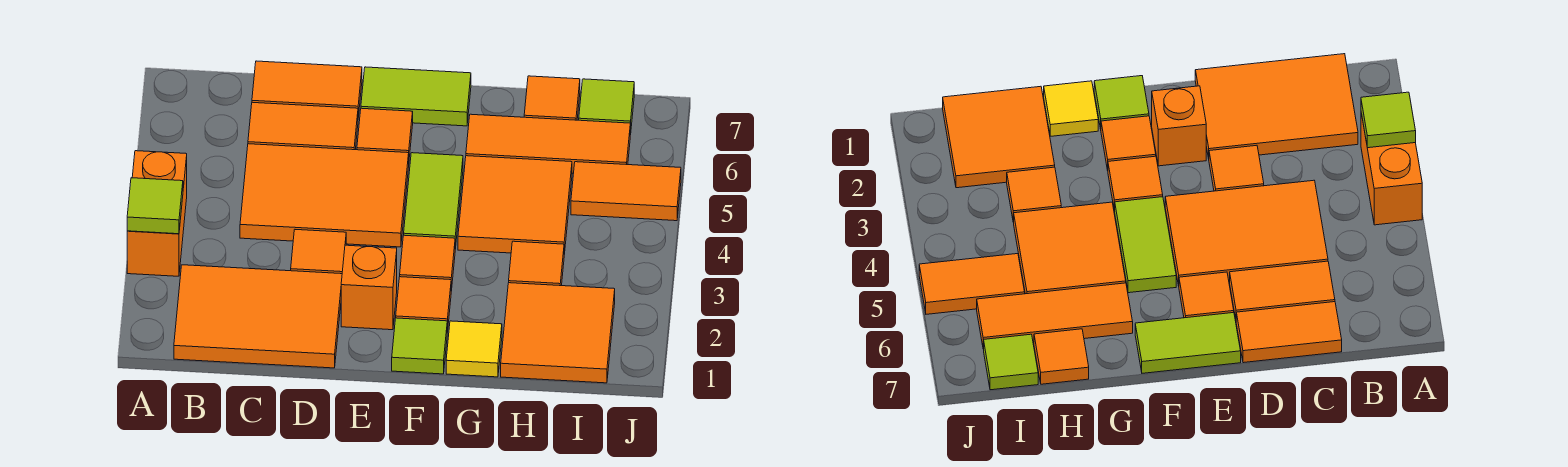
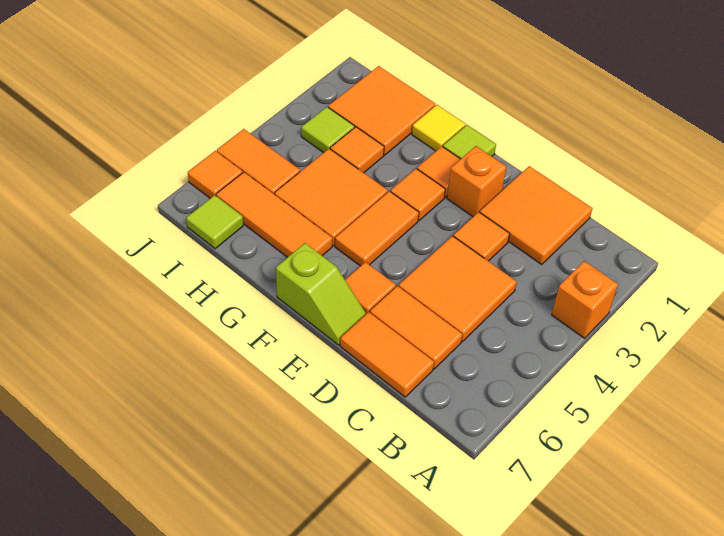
orange brick A3:A4 level 1 -> orange brick A3 level 1
lime tile A3 level 2 -> lime tile I3 level 1
orange tile B1:D2 level 1 -> orange tile C1:D2 level 1
orange tile C4:E5 level 1 -> orange tile C4:D5 level 1
lime tile E7:F7 level 1 -> lime slope E7:F7 level 1 top F
lime tile F4:F5 level 1 -> orange tile F4:F5 level 1
orange tile H7 level 1 -> orange tile J6 level 1

